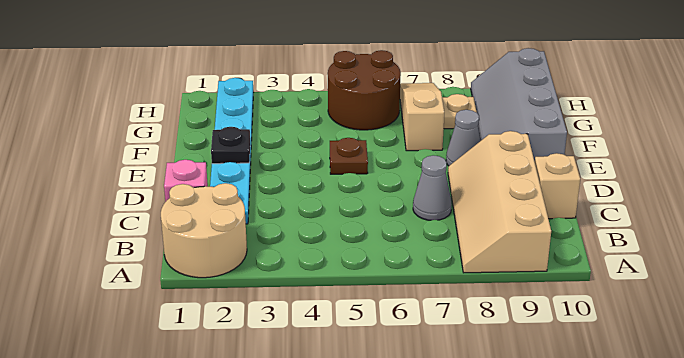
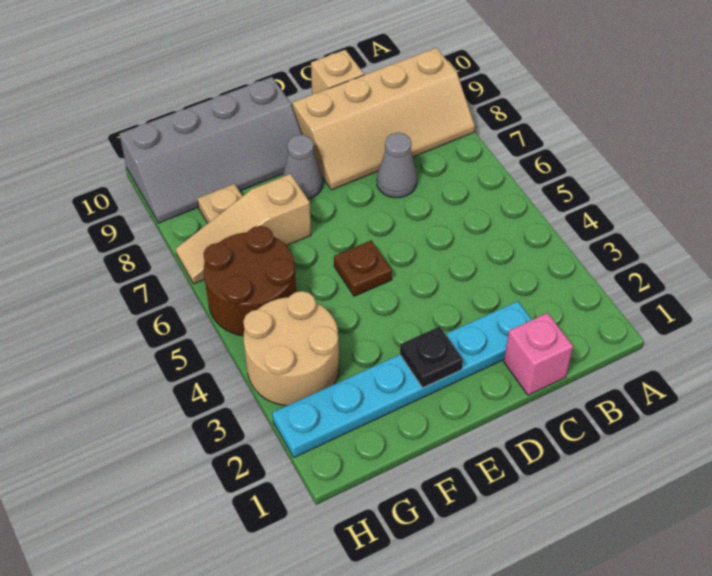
tan round brick A1:B2 level 1 -> tan round brick G3:H4 level 1

